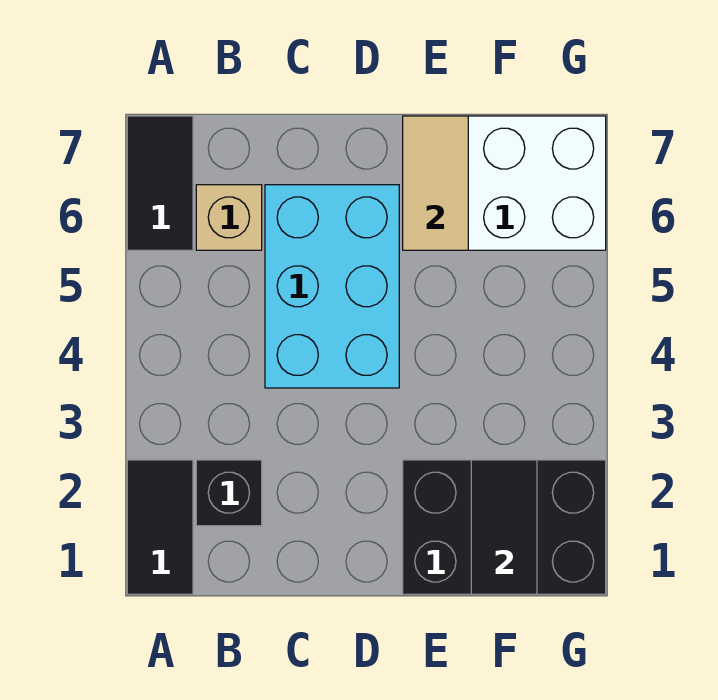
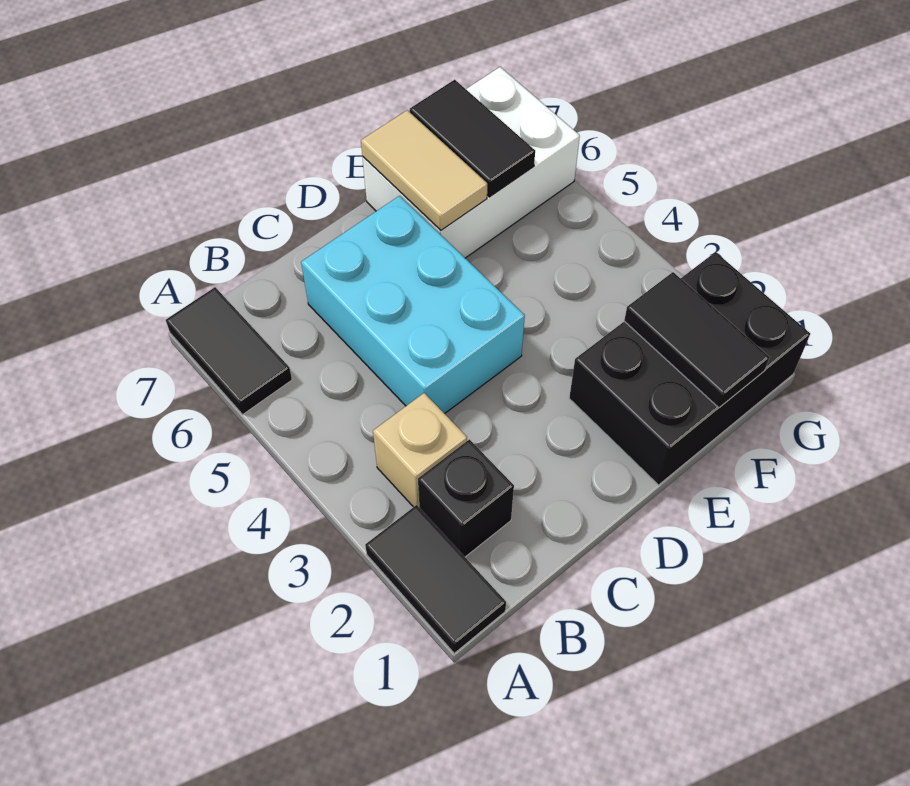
tan brick B6 level 1 -> tan brick B3 level 1
none -> black tile F6:F7 level 2

